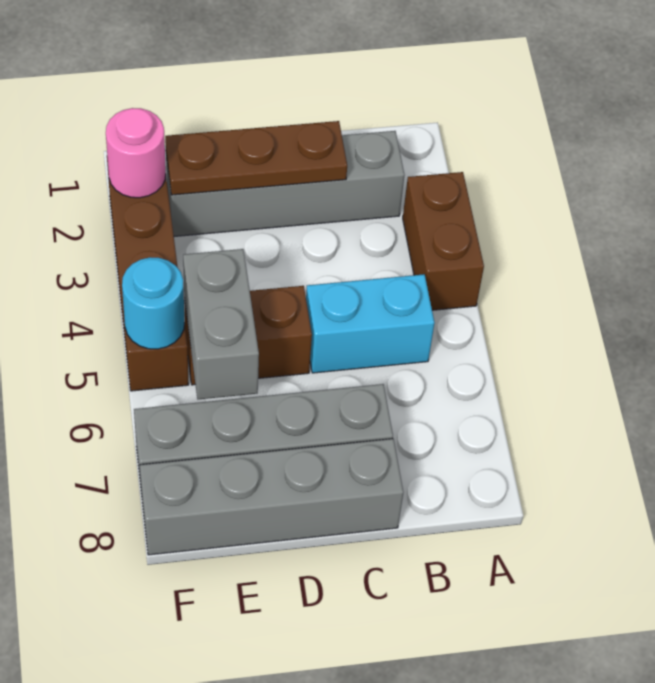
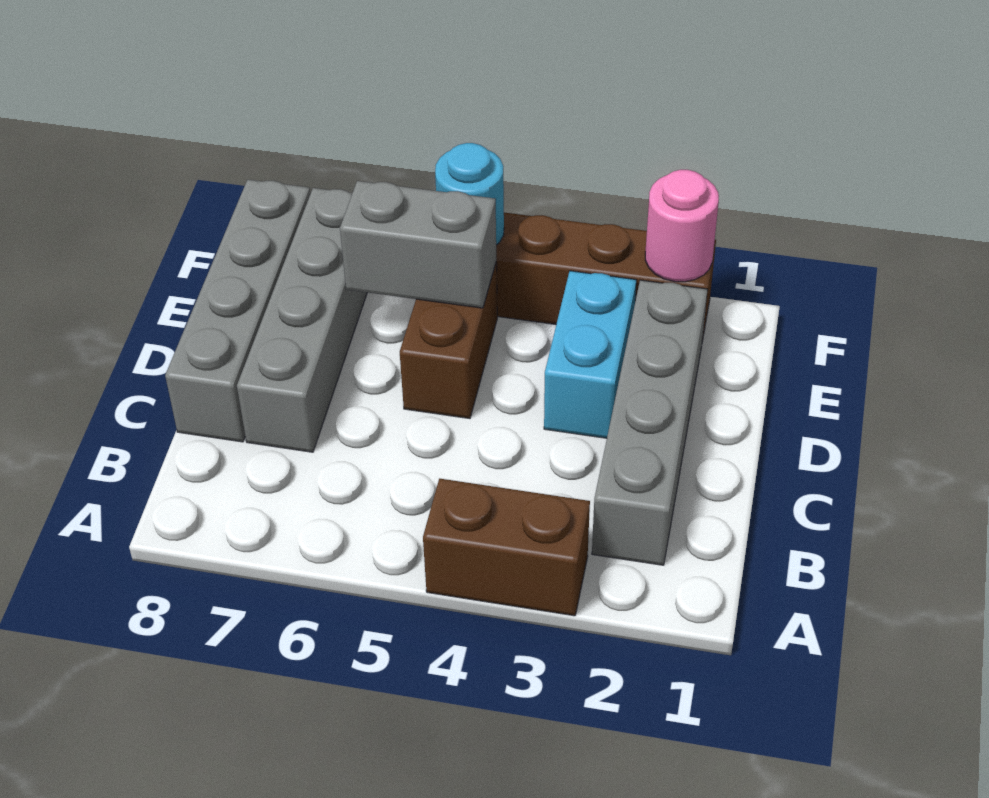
cyan brick B5:C5 level 1 -> cyan brick D3:E3 level 1
brown plate C2:E2 level 2 -> none

